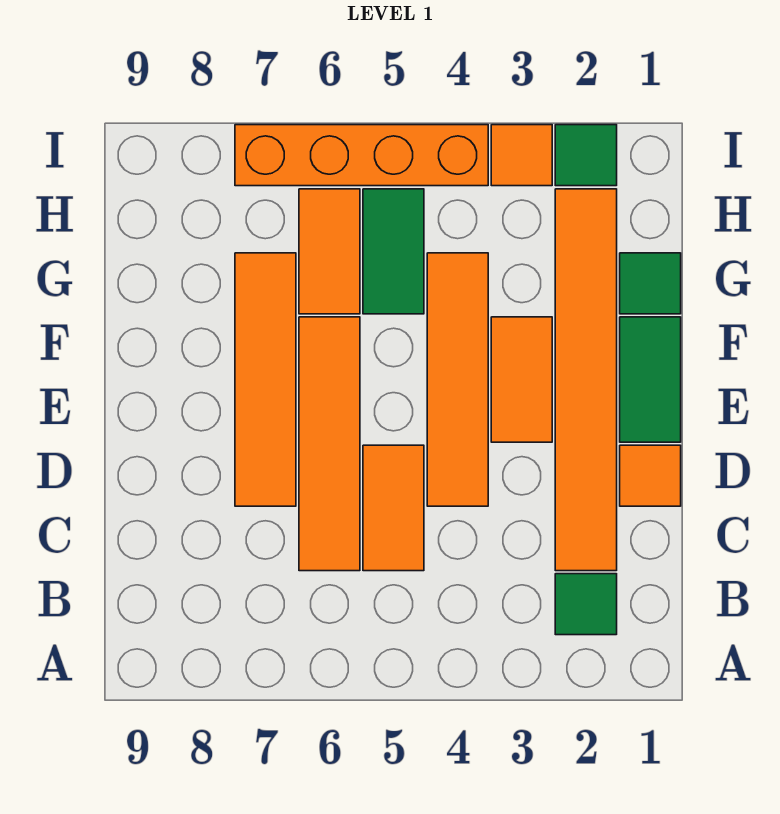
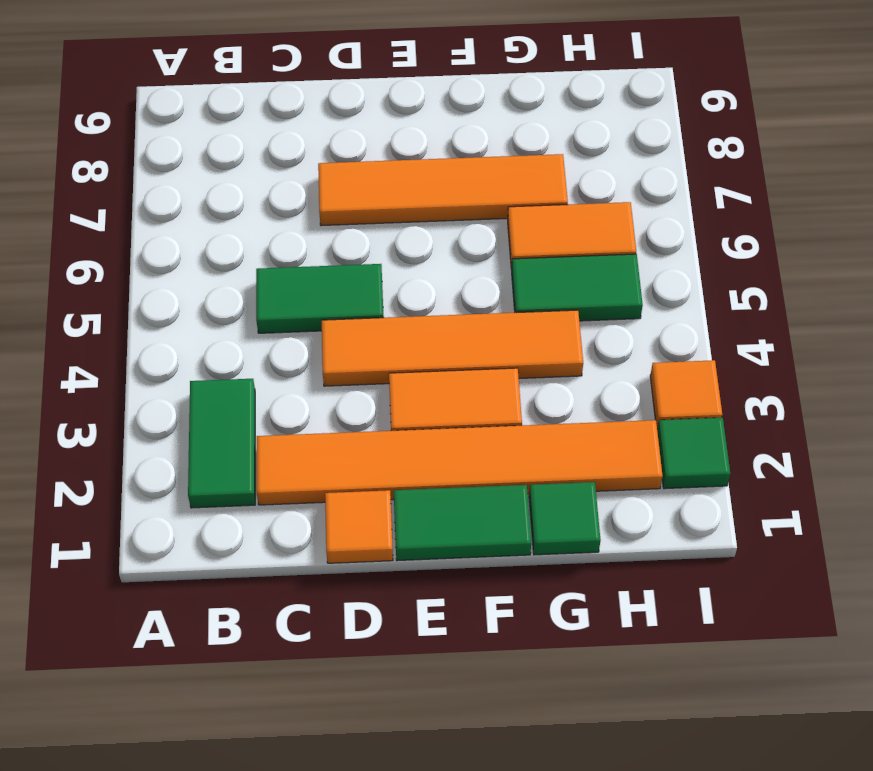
green tile B2 level 1 -> green tile B2:B3 level 1
orange tile C5:D5 level 1 -> green tile C5:D5 level 1
orange tile C6:F6 level 1 -> none
orange brick I4:I7 level 1 -> none

